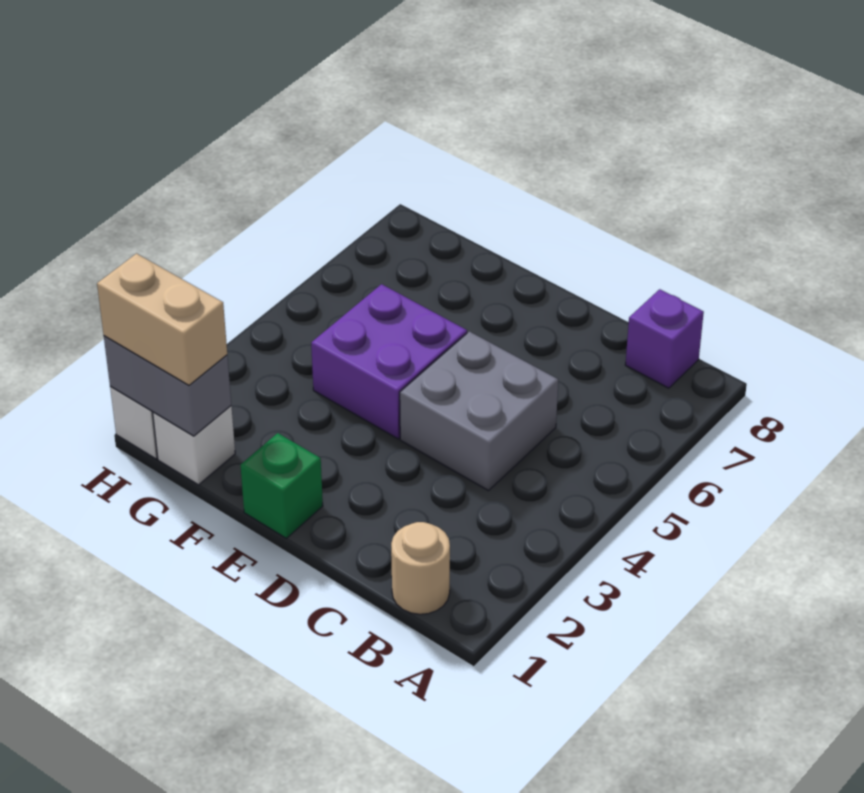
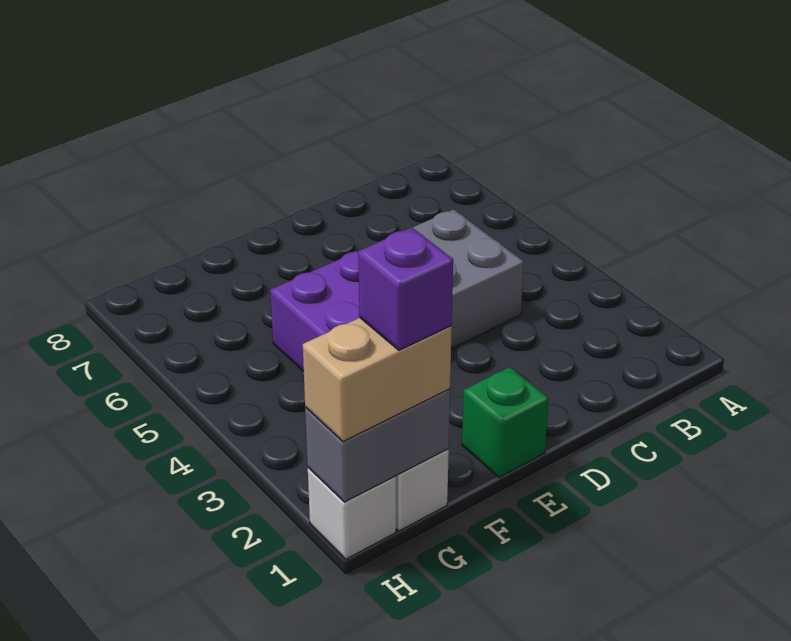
tan round brick B1 level 1 -> none
purple brick B8 level 1 -> purple brick G1 level 4

